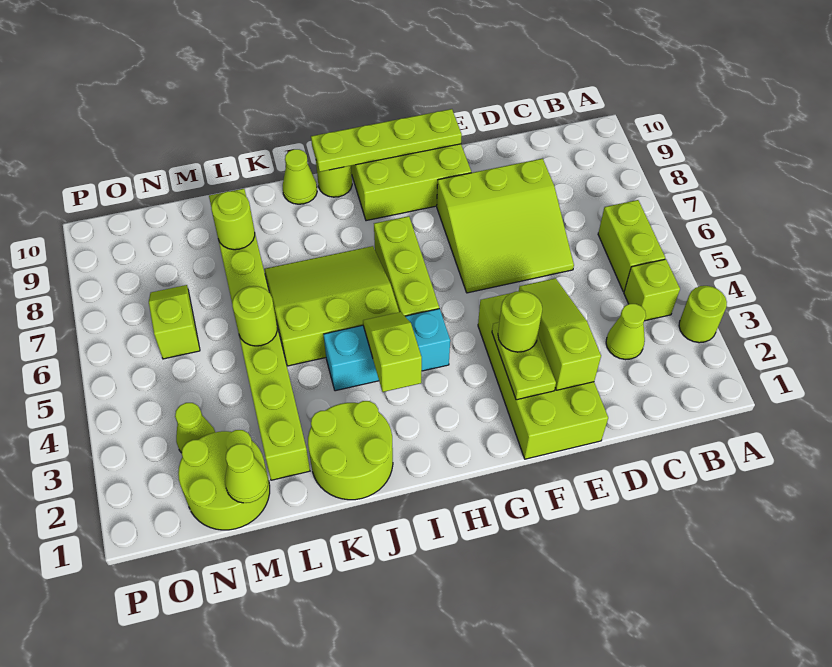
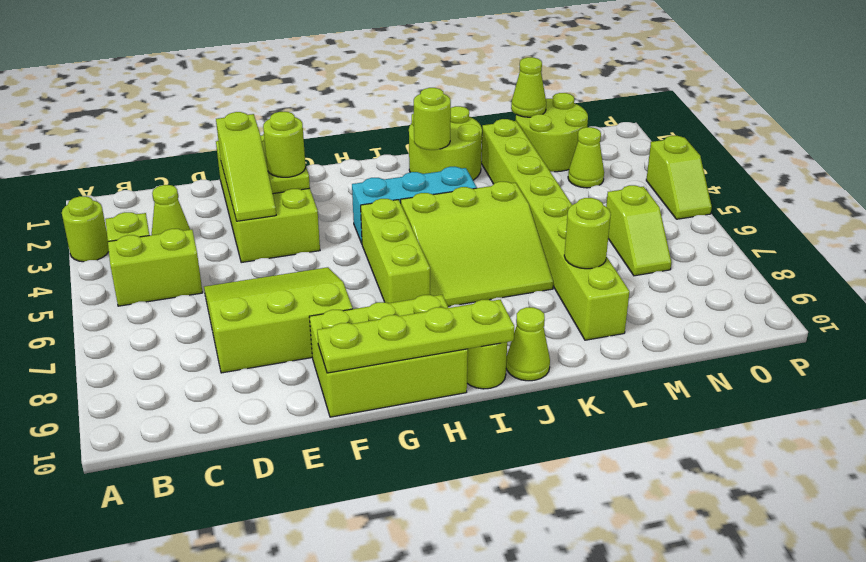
lime brick B5:B6 level 1 -> lime brick B5:C5 level 1
lime slope I3:I4 level 2 top 3 -> lime slope P4:P5 level 1 top 4
lime round brick L5 level 2 -> lime round brick J2 level 2

